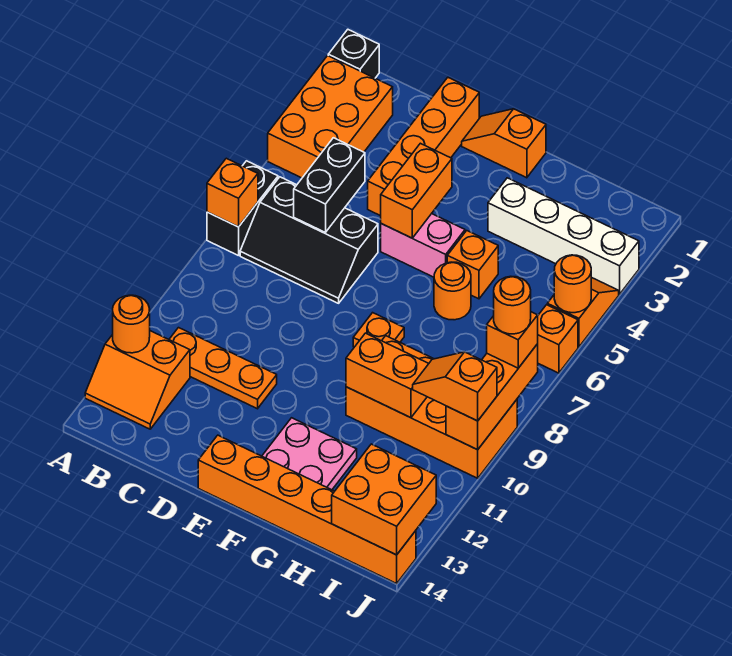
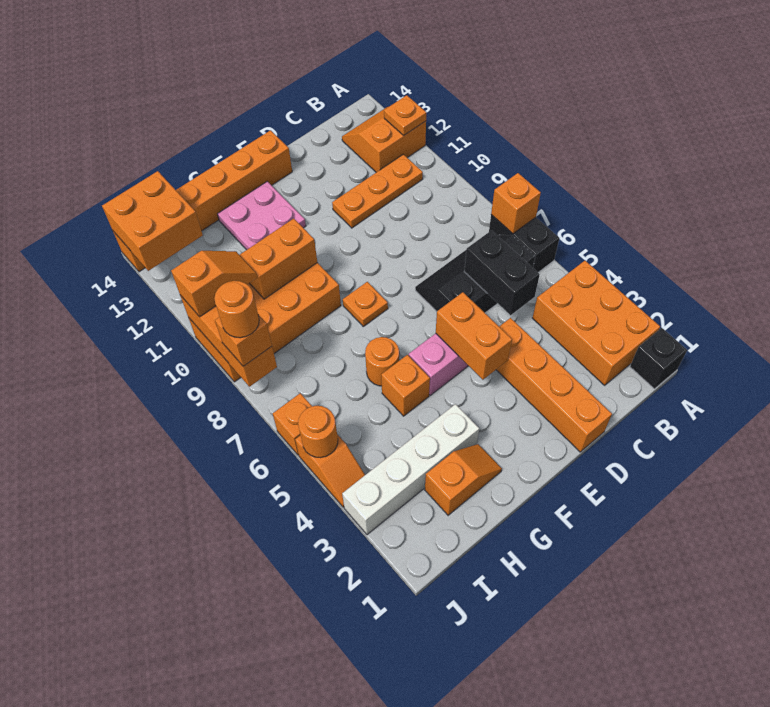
orange round brick A12 level 2 -> orange plate A12 level 2
orange slope E1:F1 level 1 top F -> orange slope G2:H2 level 1 top H

